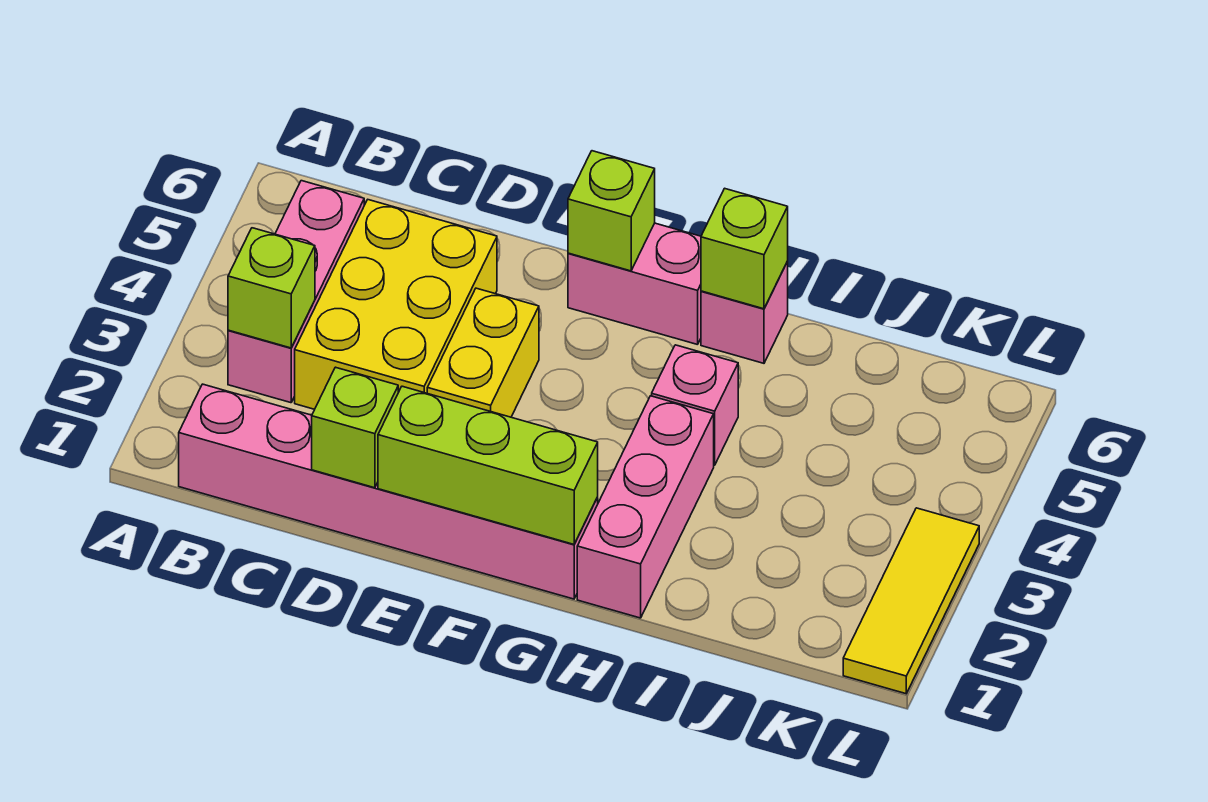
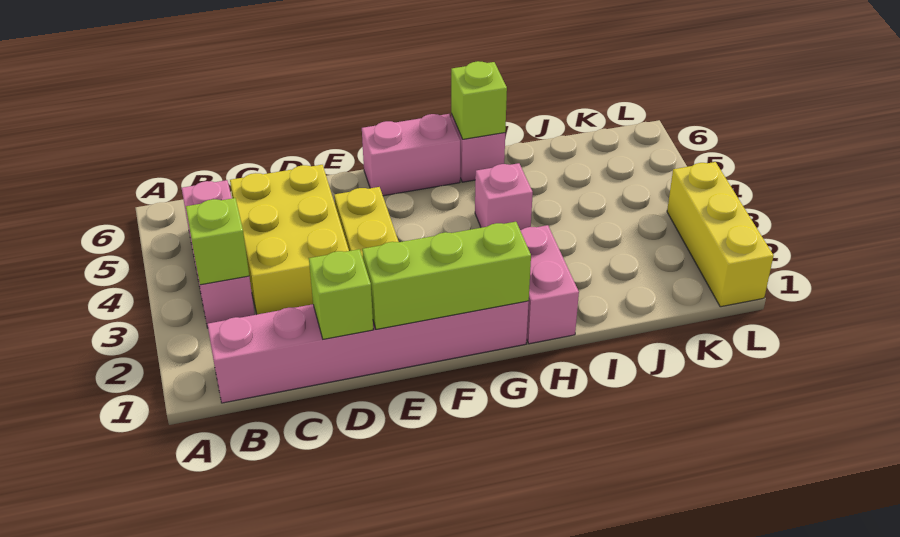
lime brick F6 level 2 -> none
pink brick H1:H3 level 1 -> pink brick H1:H2 level 1
yellow tile L1:L3 level 1 -> yellow brick L1:L3 level 1

